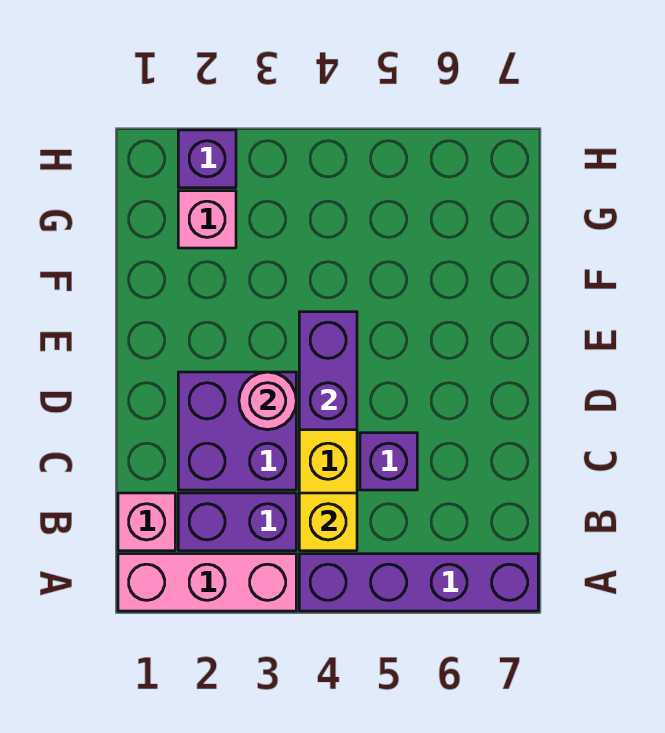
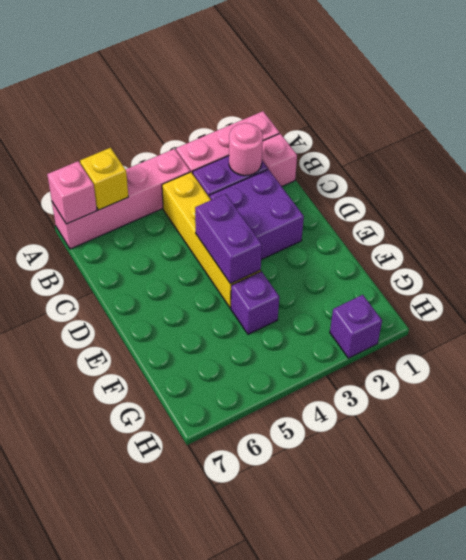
purple brick A4:A7 level 1 -> pink brick A4:A7 level 1
yellow brick B4 level 2 -> yellow brick A6 level 2
purple brick C5 level 1 -> purple brick F4 level 1
pink round brick D3 level 2 -> pink round brick B2 level 2
pink brick G2 level 1 -> pink brick A7 level 2

